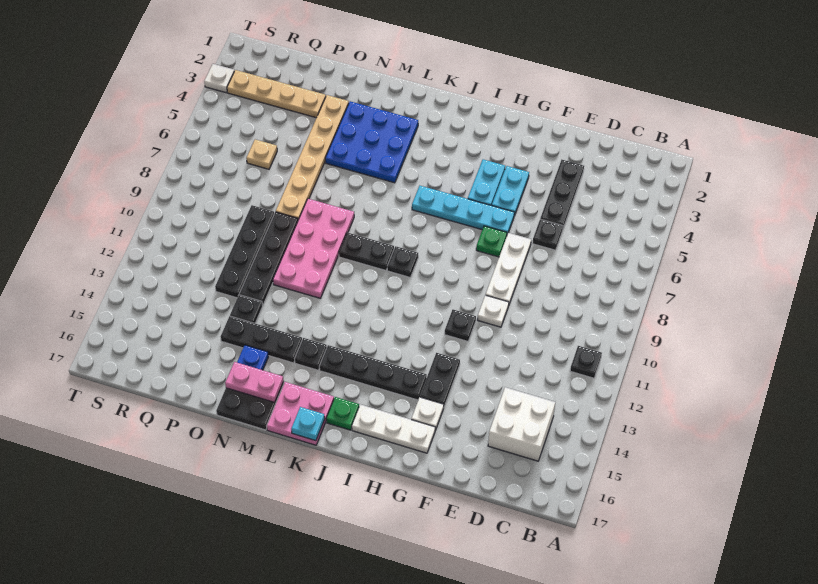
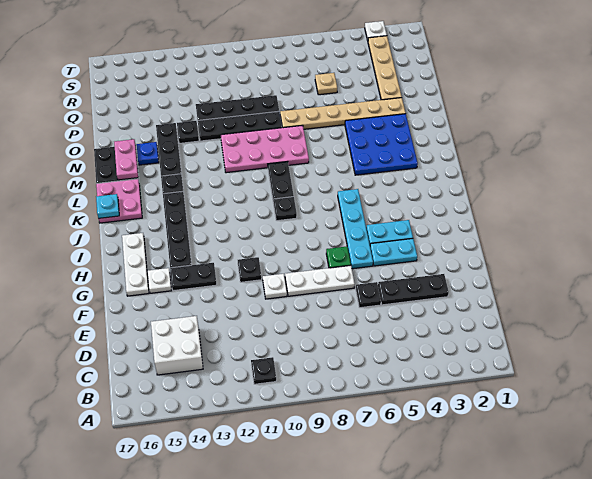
green plate J16 level 1 -> none

